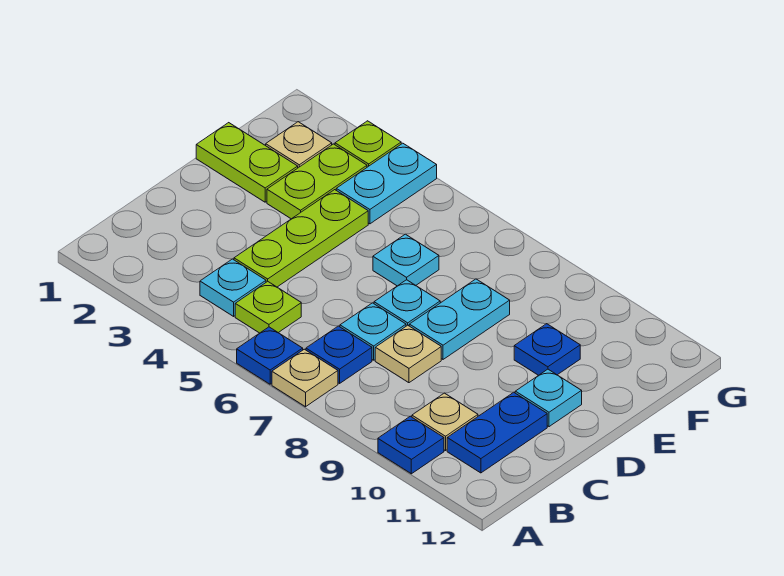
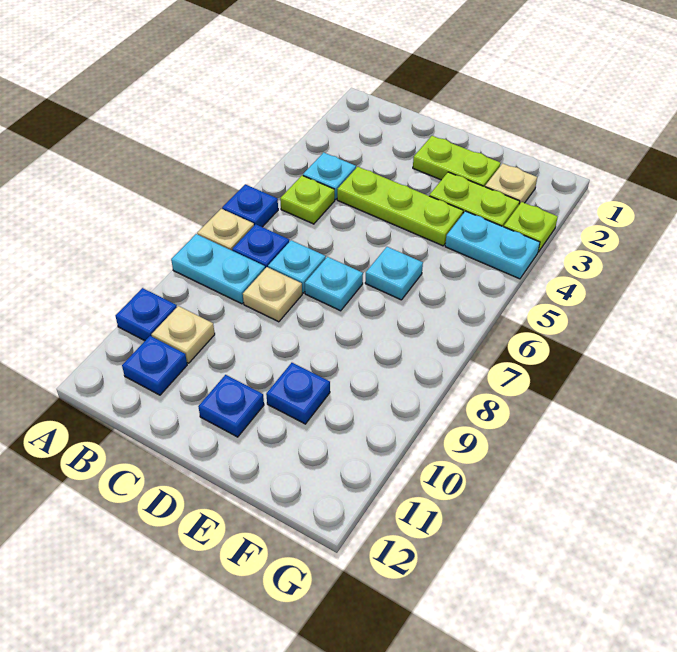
blue plate B11:C11 level 1 -> blue plate B11 level 1
cyan plate D8:E8 level 1 -> cyan plate A8:B8 level 1
cyan plate D11 level 1 -> blue plate D11 level 1
lime plate E1:E2 level 1 -> lime plate D2:E2 level 1

